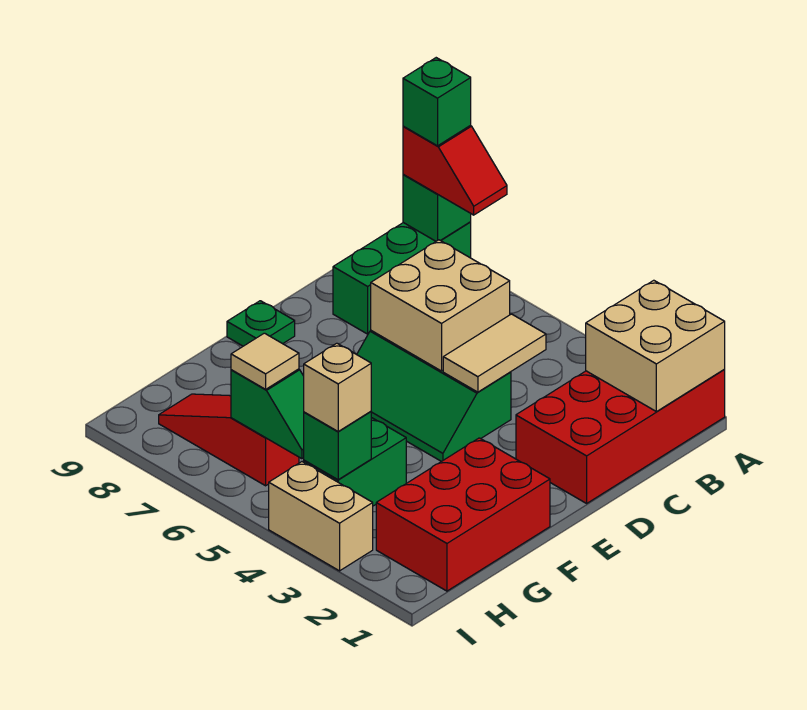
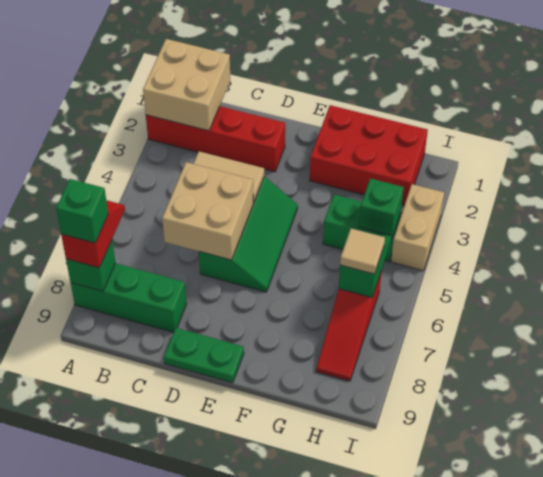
red brick A1:D2 level 1 -> red brick A2:D2 level 1
green plate E9 level 1 -> green plate D9:E9 level 1
tan brick H4 level 3 -> none

